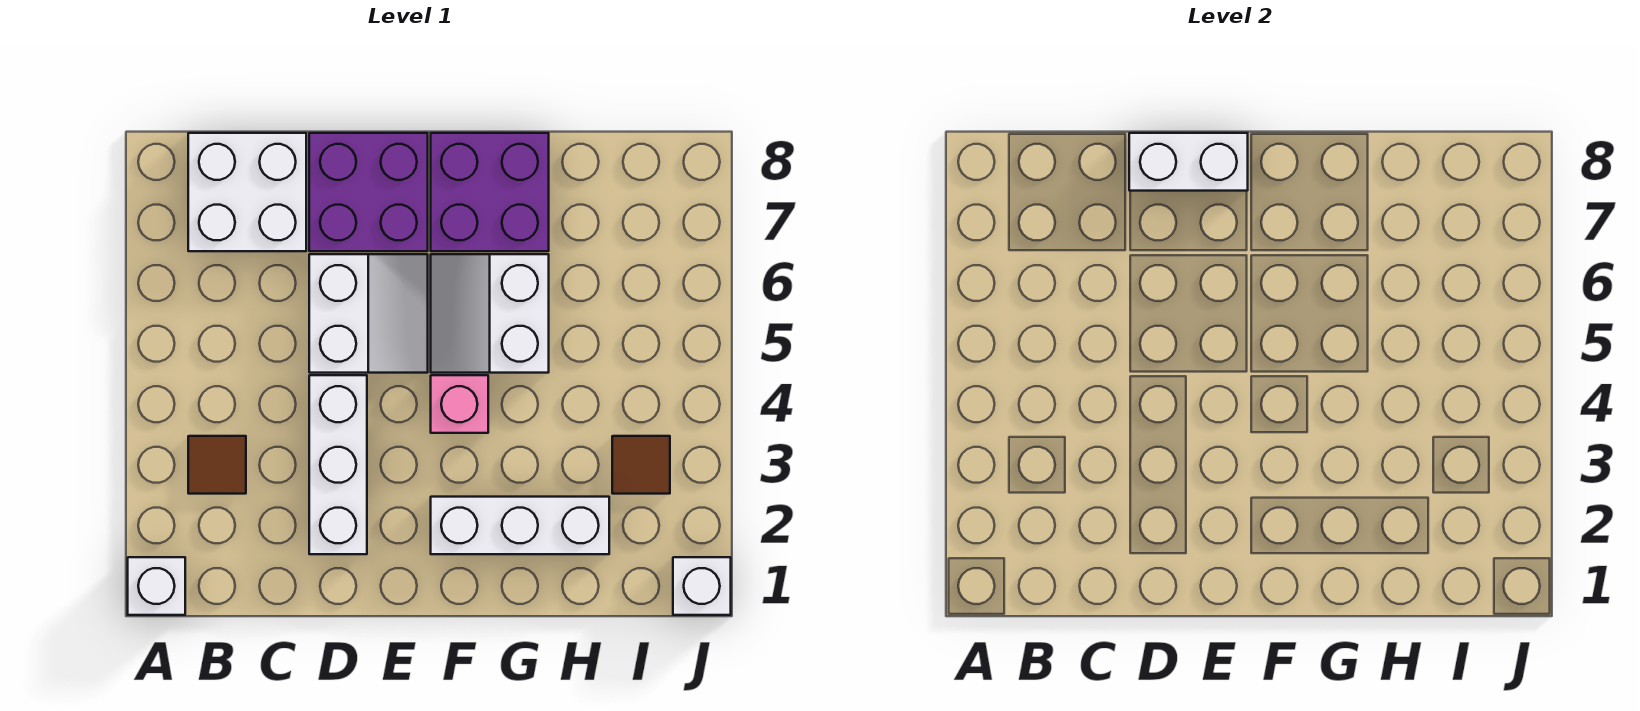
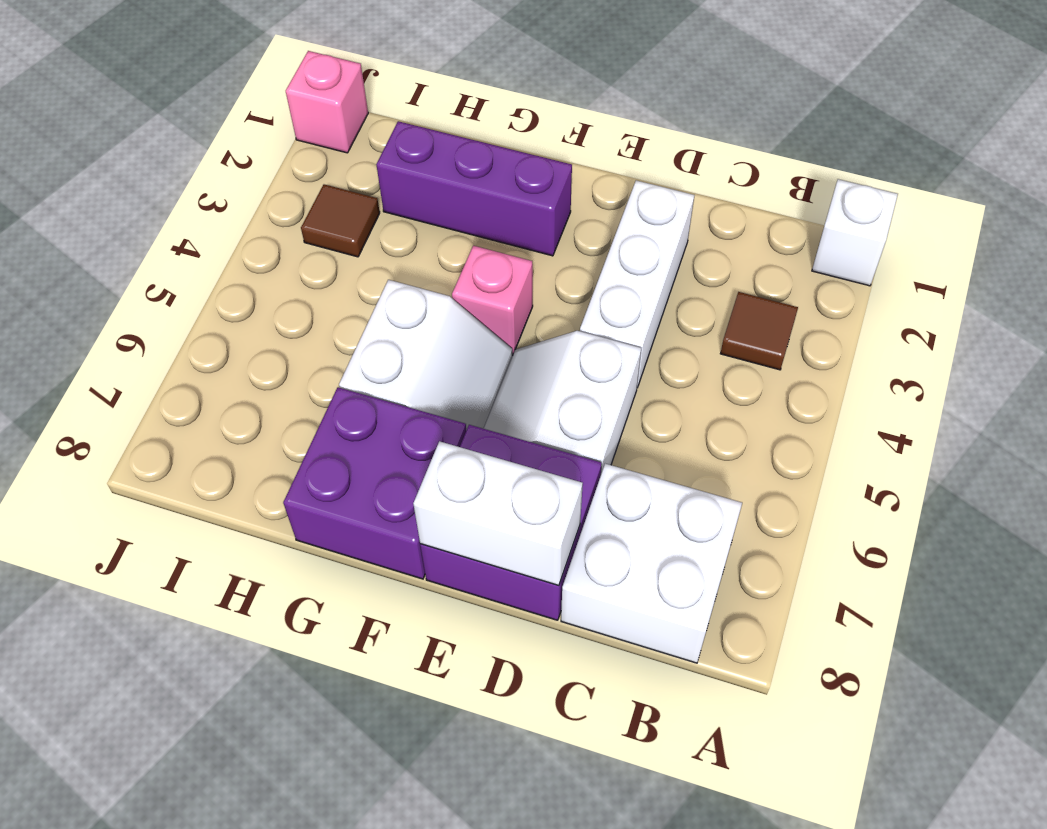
white brick F2:H2 level 1 -> purple brick F2:H2 level 1
white brick J1 level 1 -> pink brick J1 level 1

